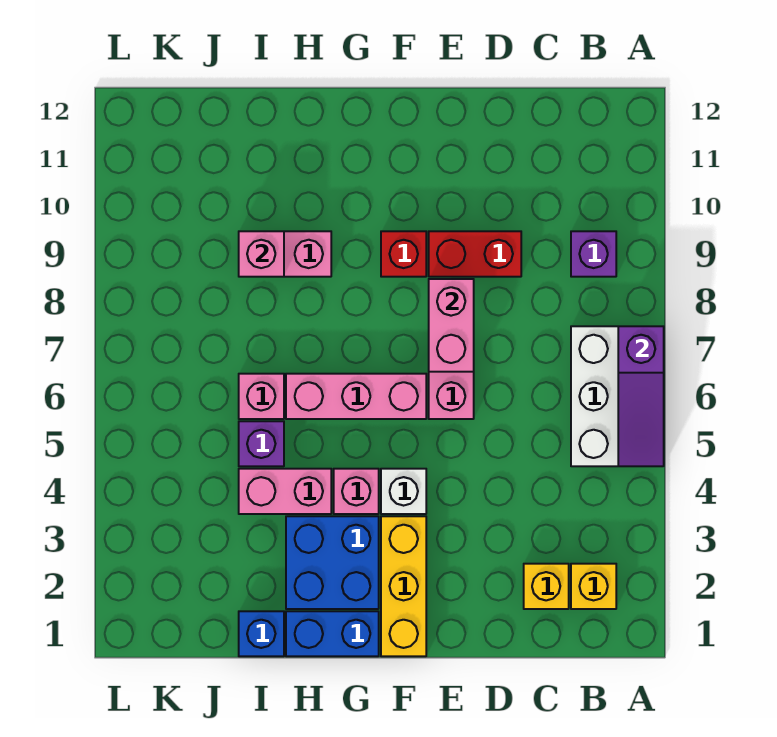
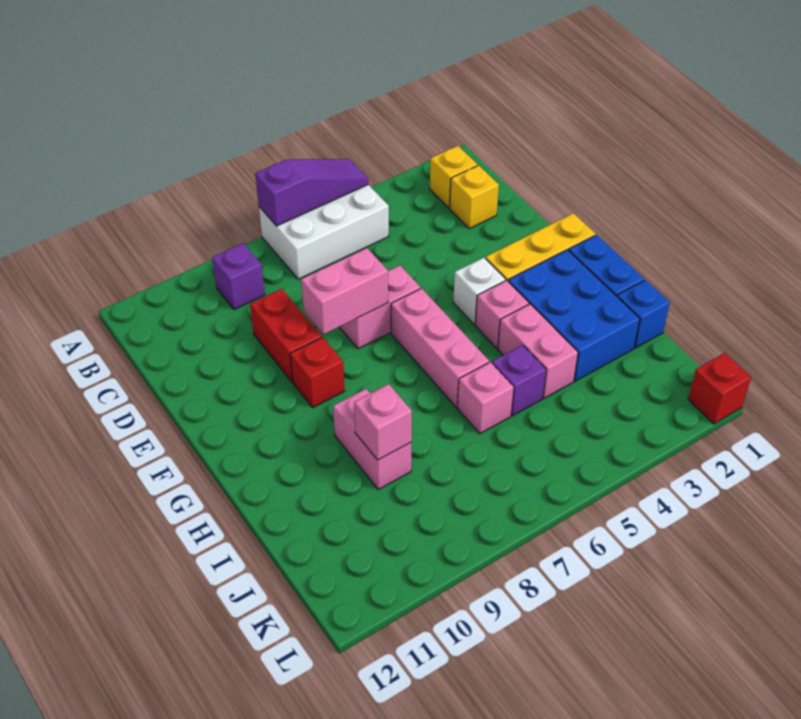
blue brick G2:H3 level 1 -> blue brick G2:I3 level 1
none -> red brick L1 level 1

